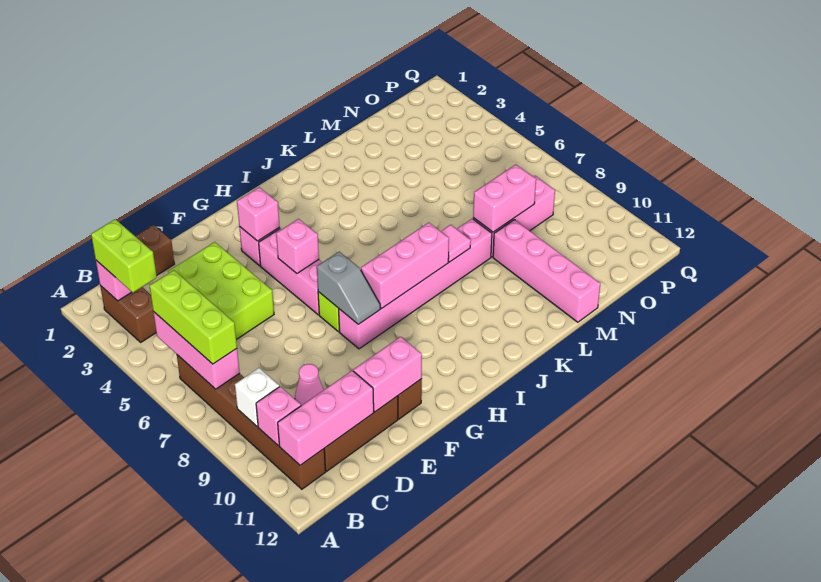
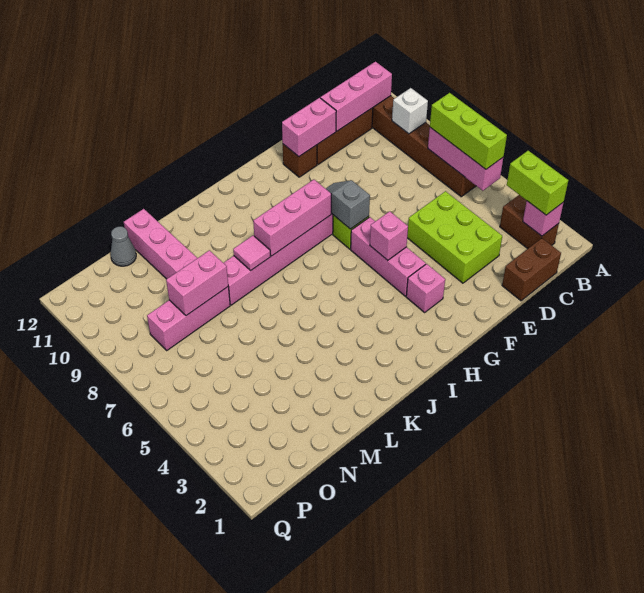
pink brick B10 level 2 -> none
pink cone D9 level 1 -> none
pink brick G3 level 2 -> none
none -> grey cone N12 level 1

